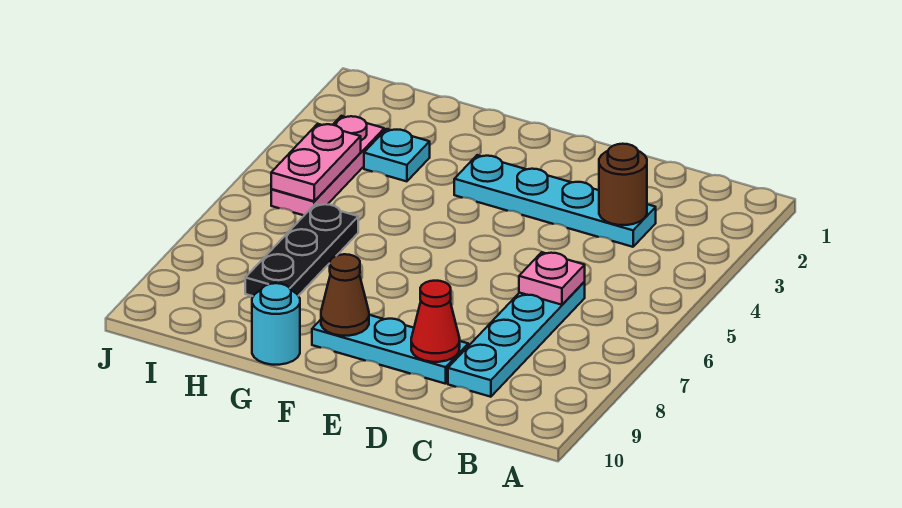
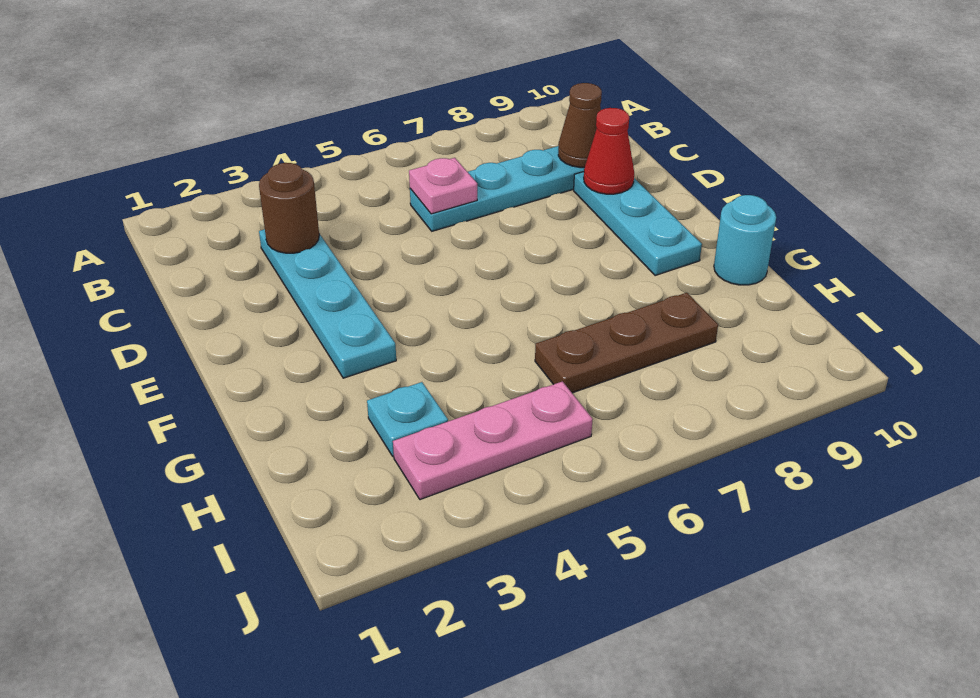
brown cone F9 level 2 -> brown cone C9 level 2
black plate H6:H8 level 1 -> brown plate H6:H8 level 1
pink plate I4:I5 level 2 -> none

